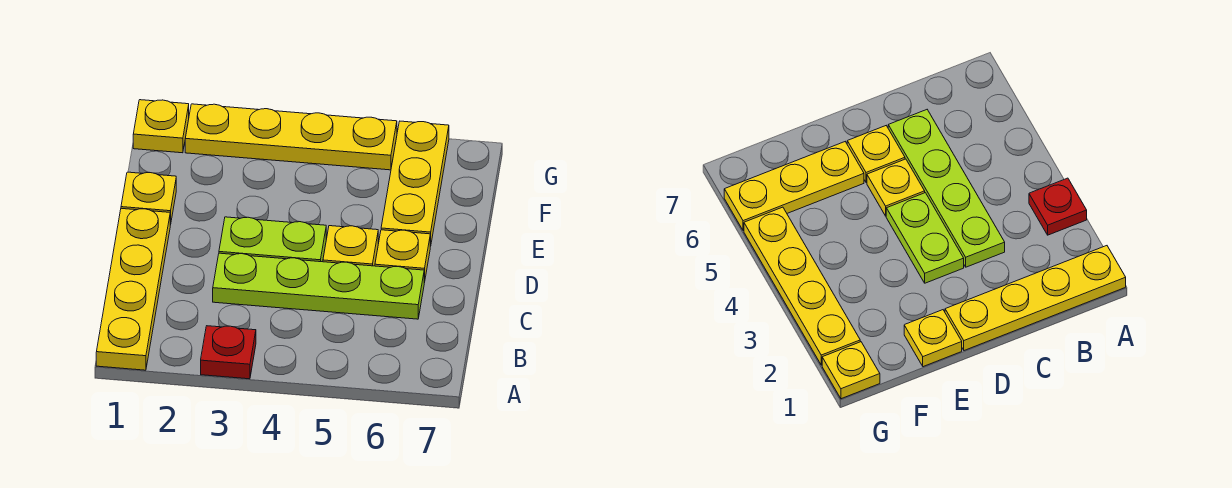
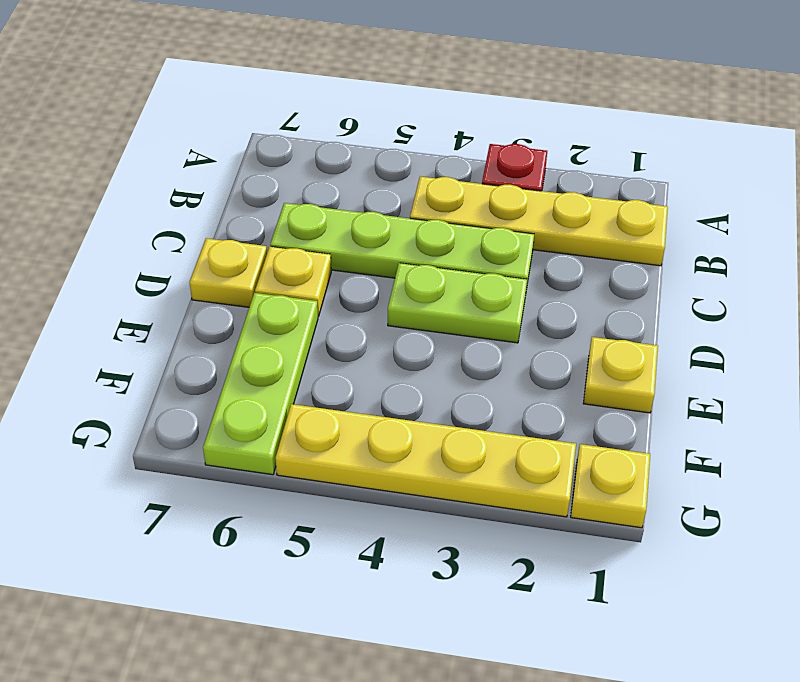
yellow plate A1:D1 level 1 -> yellow plate B1:B4 level 1
yellow plate D5 level 1 -> yellow plate D7 level 1
yellow plate E6:G6 level 1 -> lime plate E6:G6 level 1

